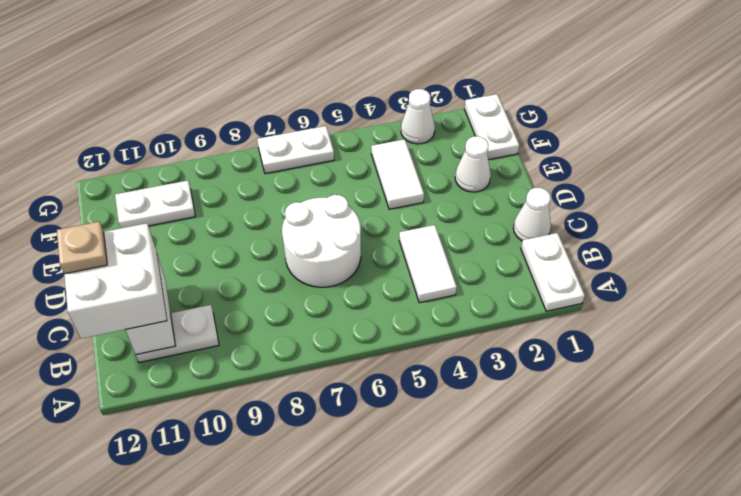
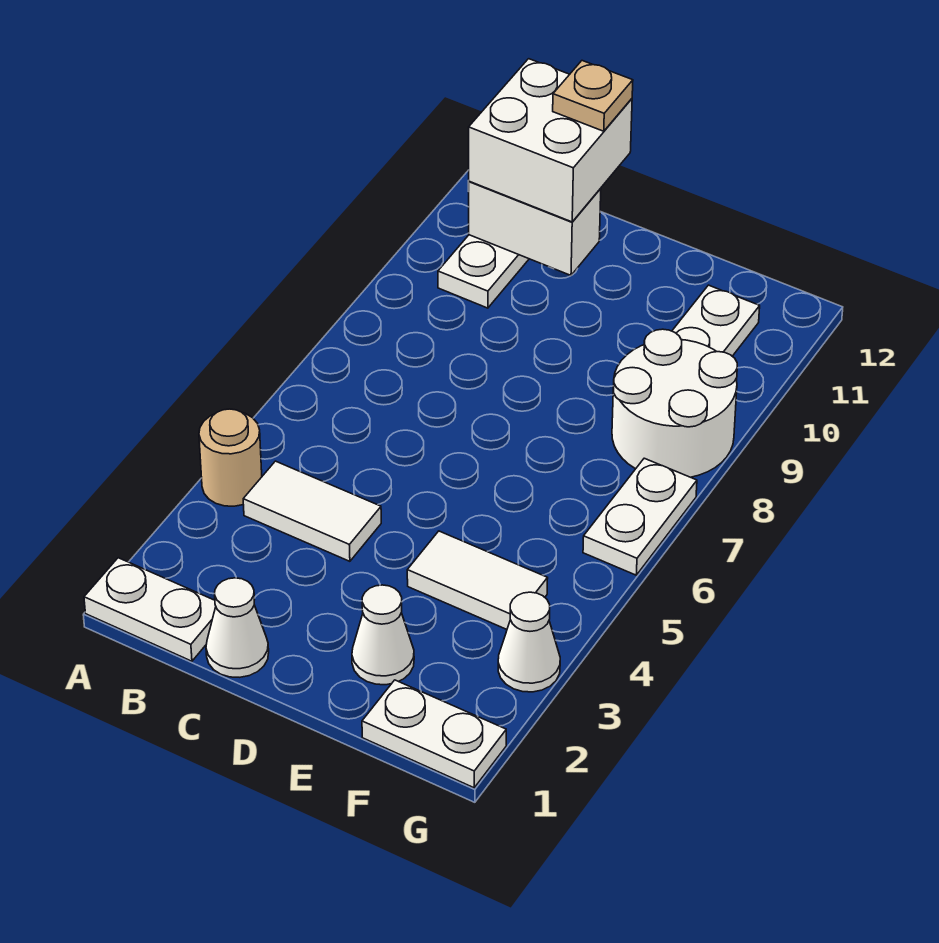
none -> tan round brick A4 level 1
white round brick C6:D7 level 1 -> white round brick F8:G9 level 1

